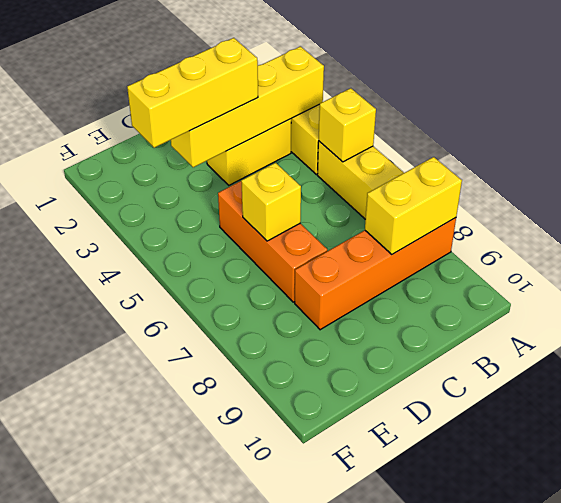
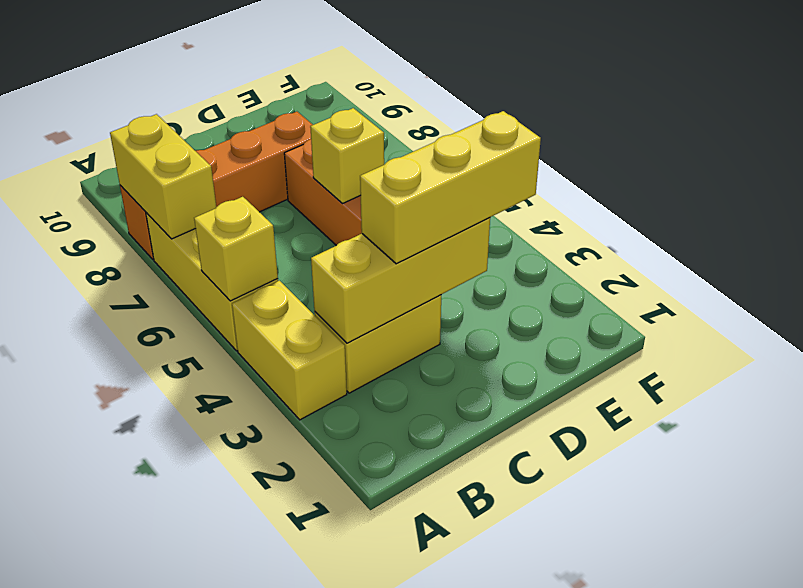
yellow brick A3:D3 level 2 -> yellow brick B3:D3 level 2
yellow brick A8:B8 level 2 -> yellow brick A7:A8 level 2

